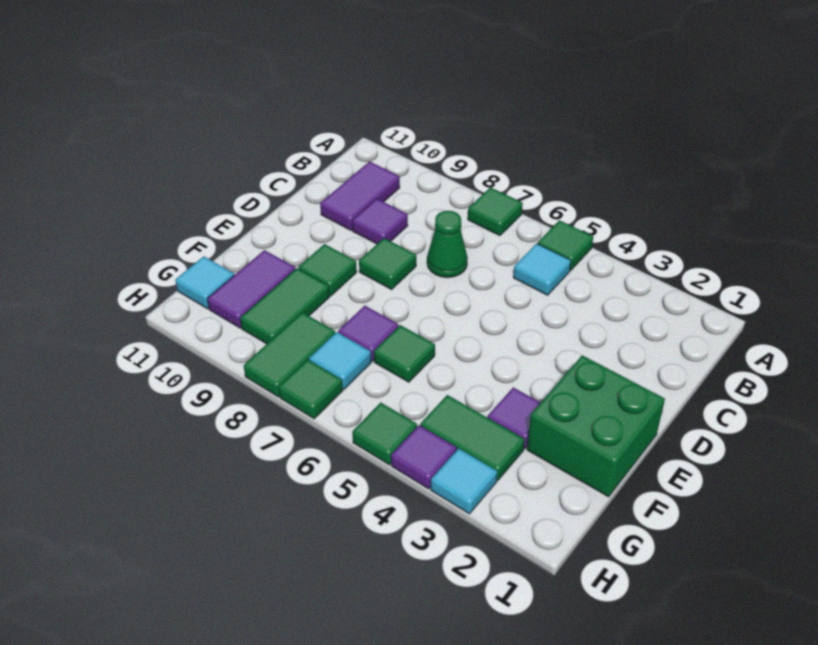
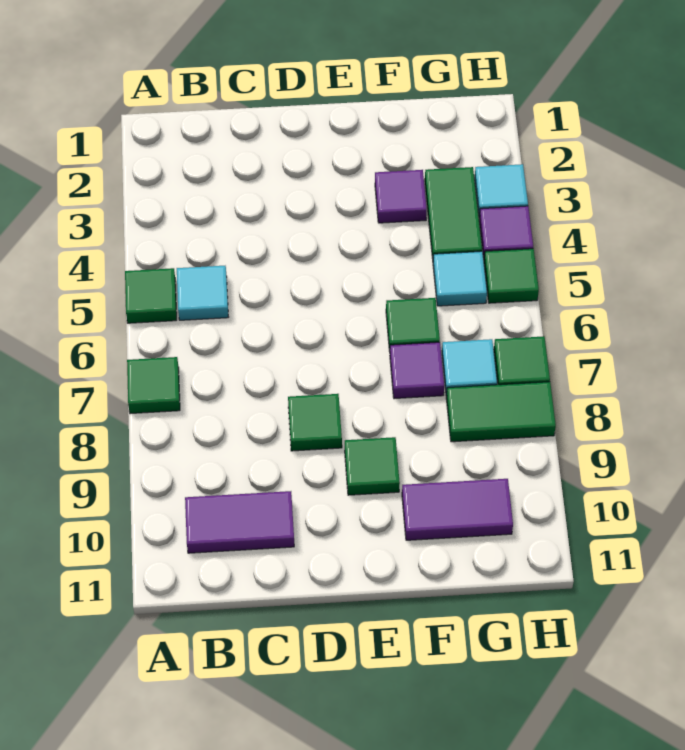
green cone C7 level 1 -> none
purple tile C9 level 1 -> none
green brick E1:F2 level 1 -> none
green tile F9:G9 level 1 -> none
cyan tile G11 level 1 -> cyan tile G5 level 1

